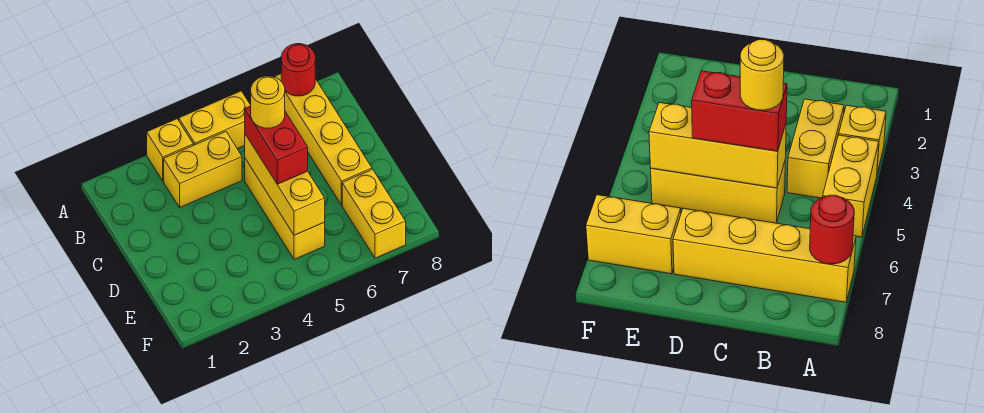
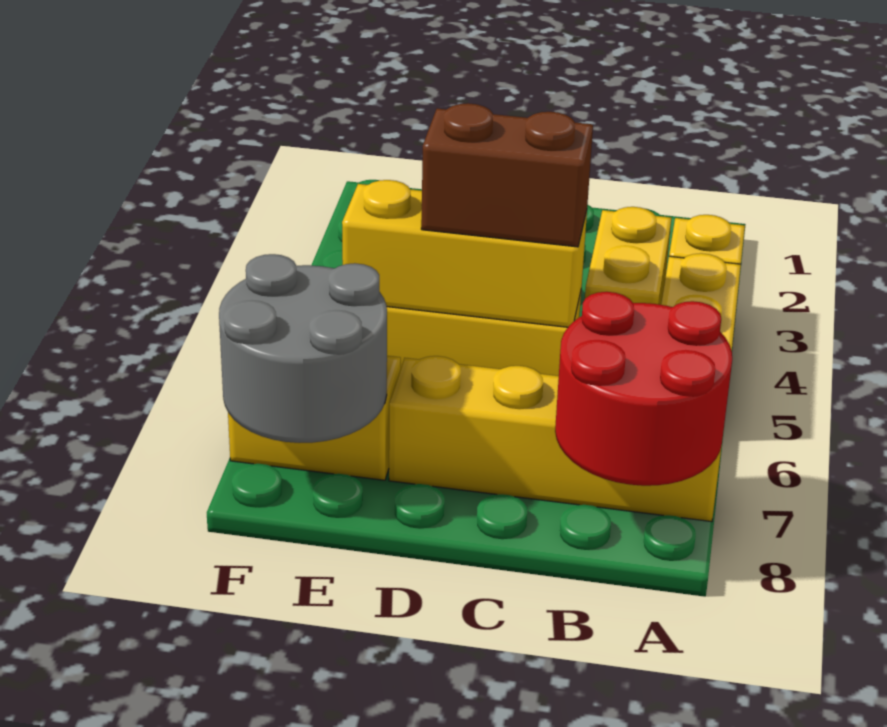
red round brick A7 level 2 -> red round brick A7:B8 level 2
red brick C5:D5 level 3 -> brown brick C5:D5 level 3
yellow round brick C5 level 4 -> none
none -> grey round brick E7:F8 level 2

